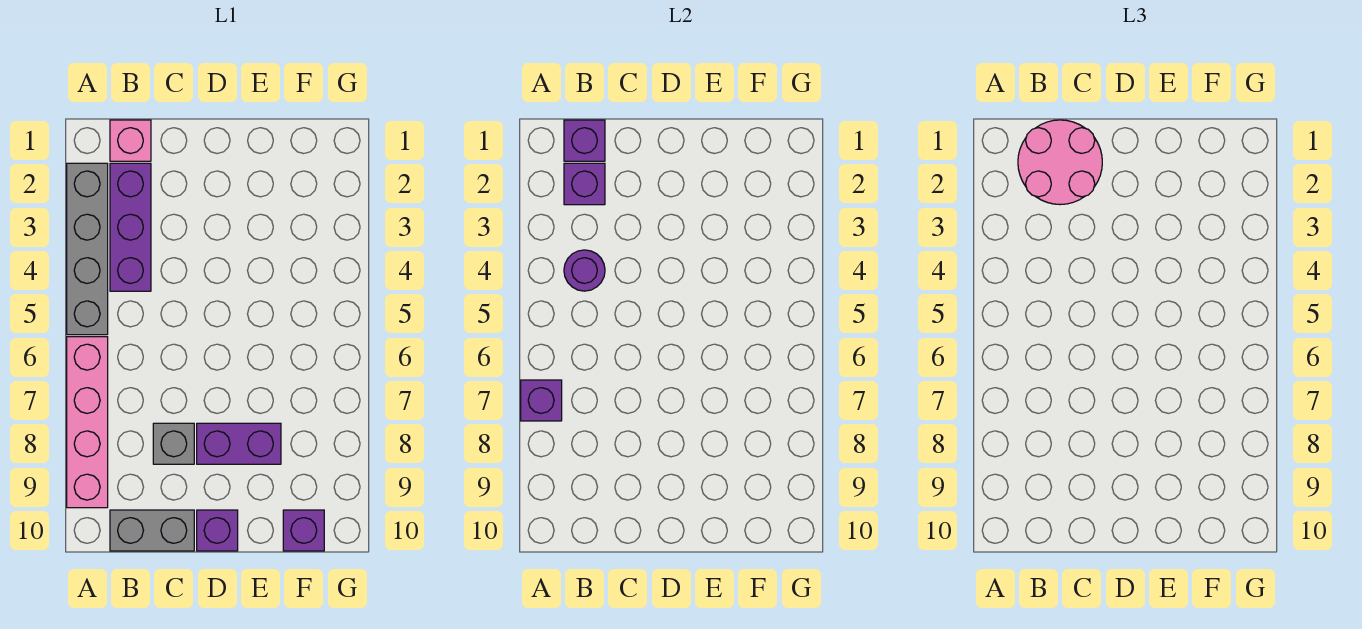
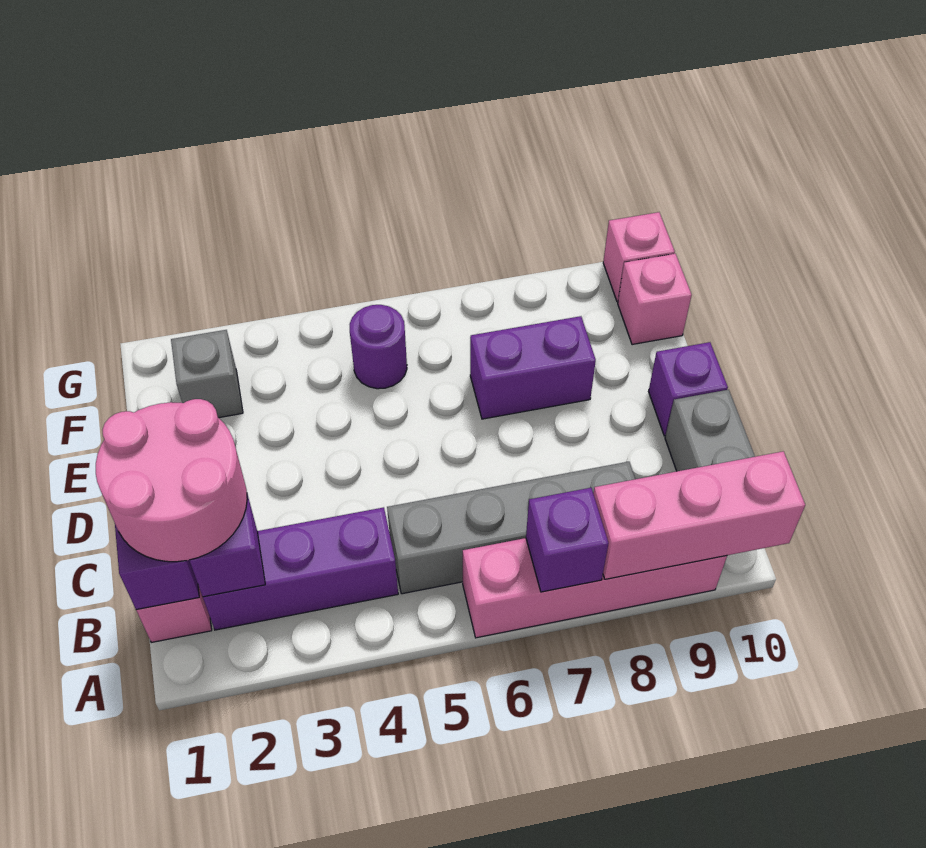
grey brick A2:A5 level 1 -> grey brick B5:B8 level 1
none -> pink brick A8:A10 level 2
purple round brick B4 level 2 -> purple round brick F5 level 1
grey brick C8 level 1 -> grey brick F2 level 1
purple brick D8:E8 level 1 -> purple brick E7:E8 level 1
purple brick F10 level 1 -> pink brick F10 level 1
none -> pink brick G10 level 1

